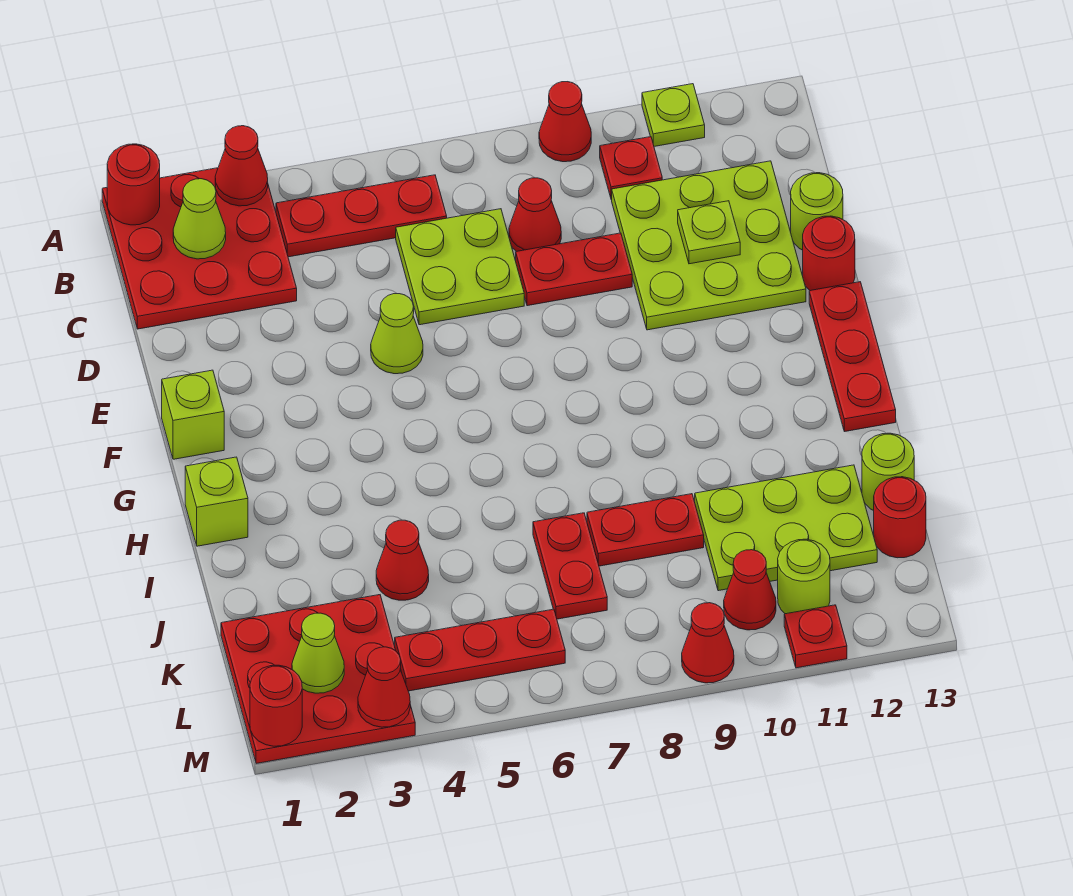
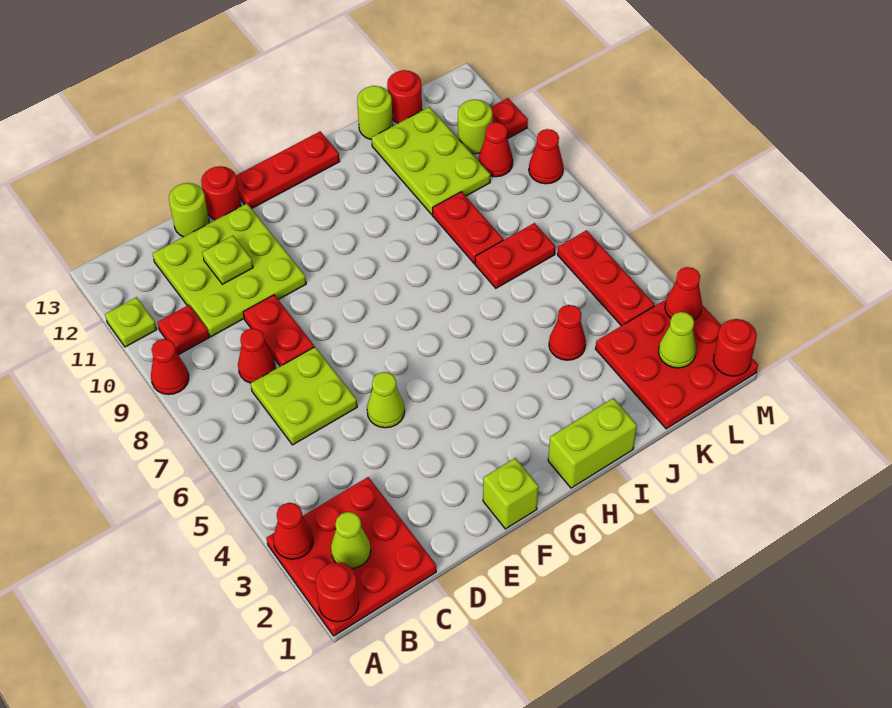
red plate B4:B6 level 1 -> none
lime brick H1 level 1 -> lime brick H1:I1 level 1

